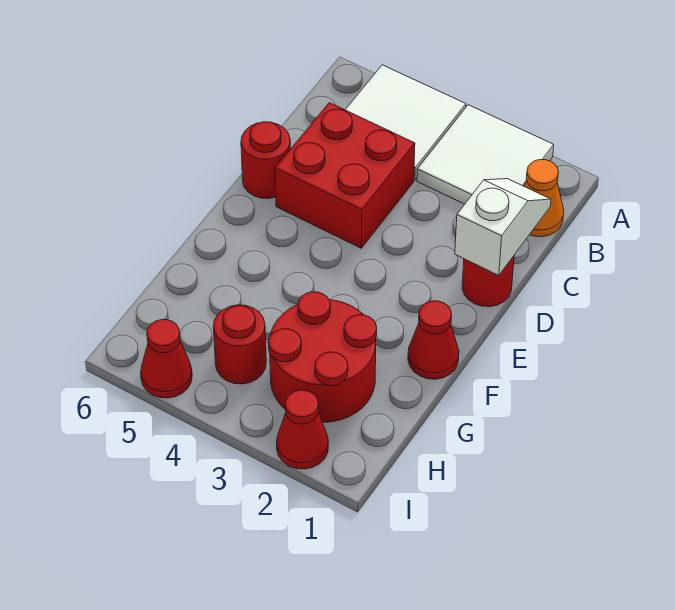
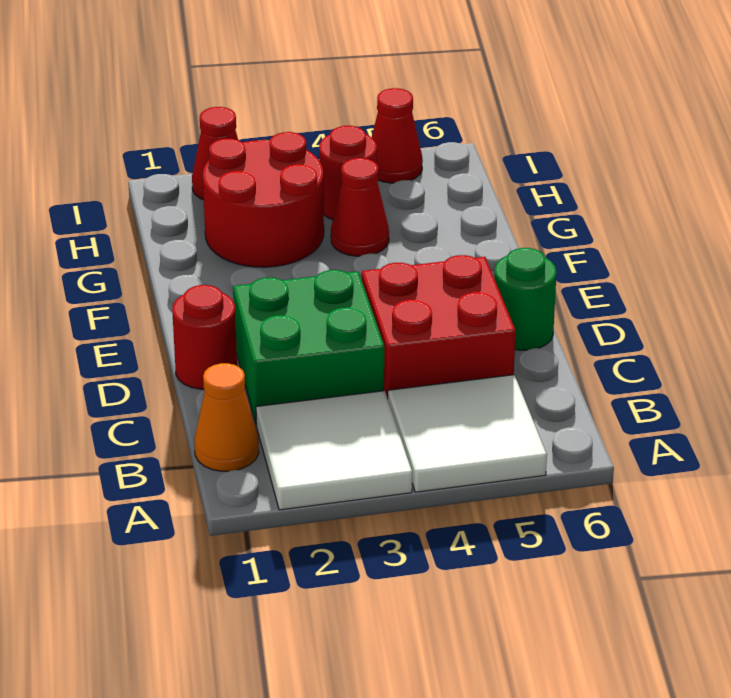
white slope C1:D1 level 2 top D -> none
none -> green brick C2:D3 level 1
red round brick D6 level 1 -> green round brick D6 level 1
red cone F1 level 1 -> red cone G4 level 1

